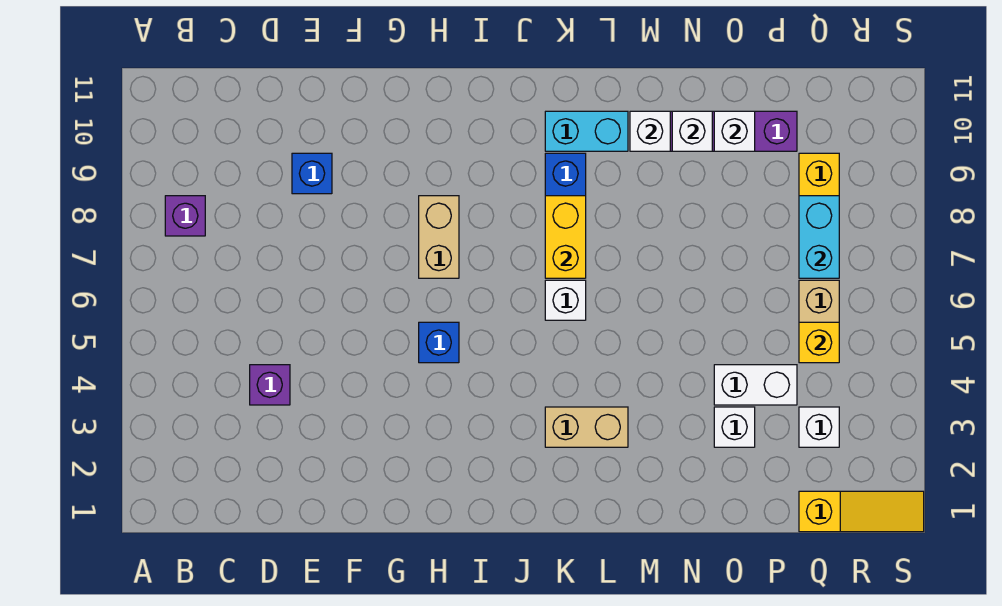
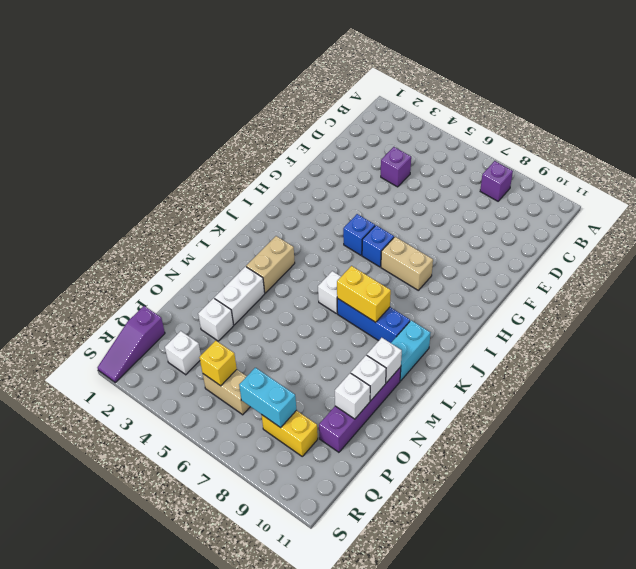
blue brick E9 level 1 -> blue brick H6 level 1
white brick O4:P4 level 1 -> white brick M3:N3 level 1
yellow slope Q1:S1 level 1 top Q -> purple slope Q1:S1 level 1 top Q

